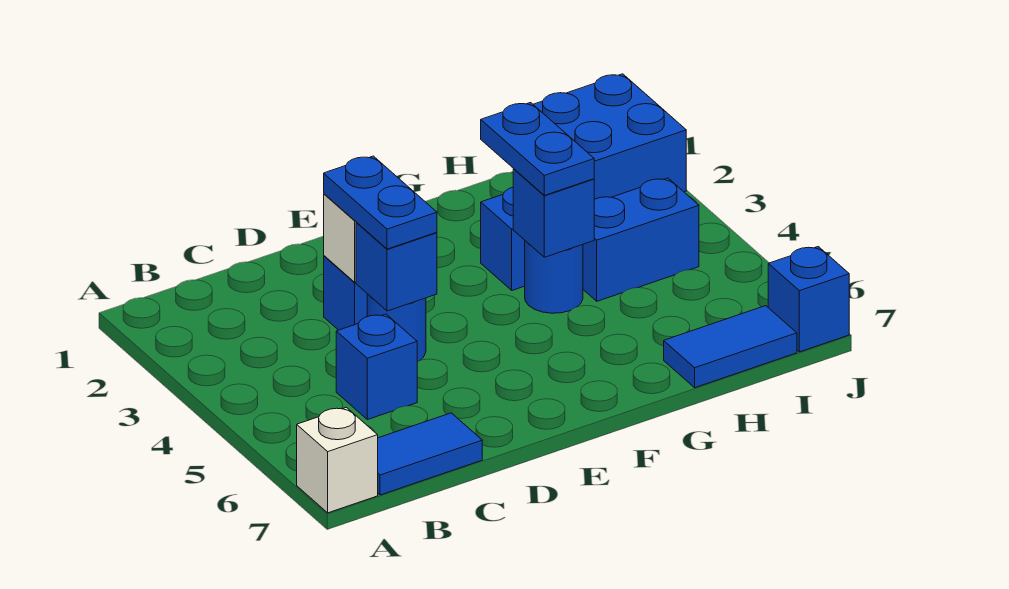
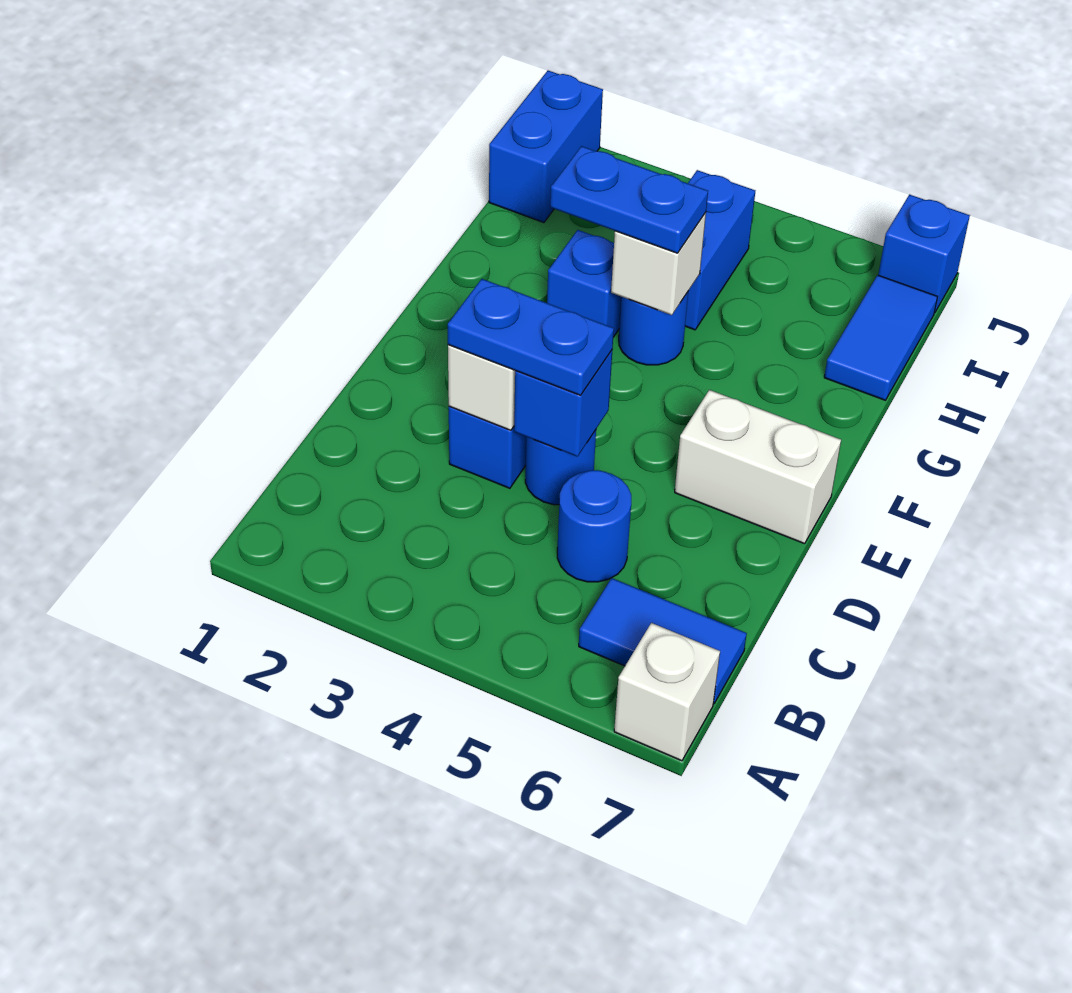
blue tile B7:C7 level 1 -> blue tile B6:B7 level 1
blue brick C5 level 1 -> blue round brick C5 level 1
none -> white brick E6:E7 level 1
blue brick G4 level 2 -> white brick G4 level 2
blue brick I1:J2 level 1 -> blue brick I1:J1 level 1

